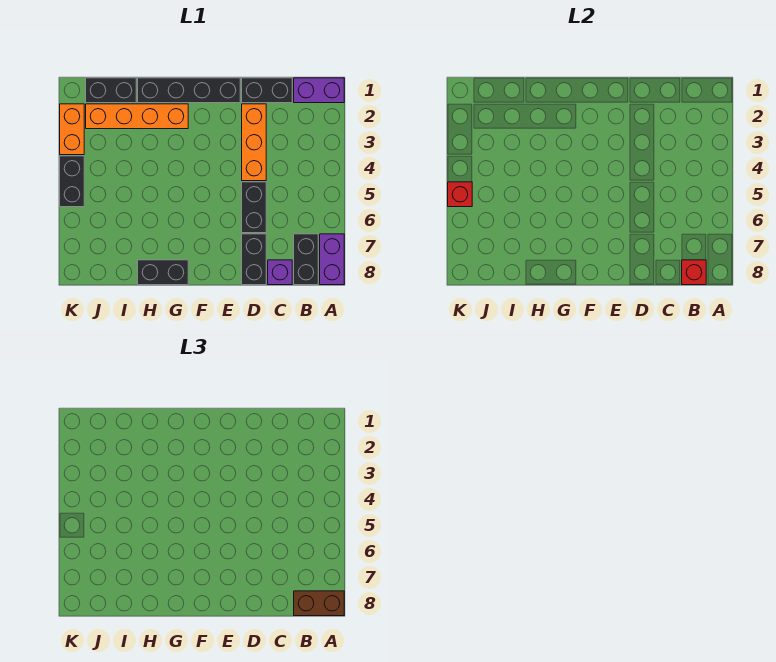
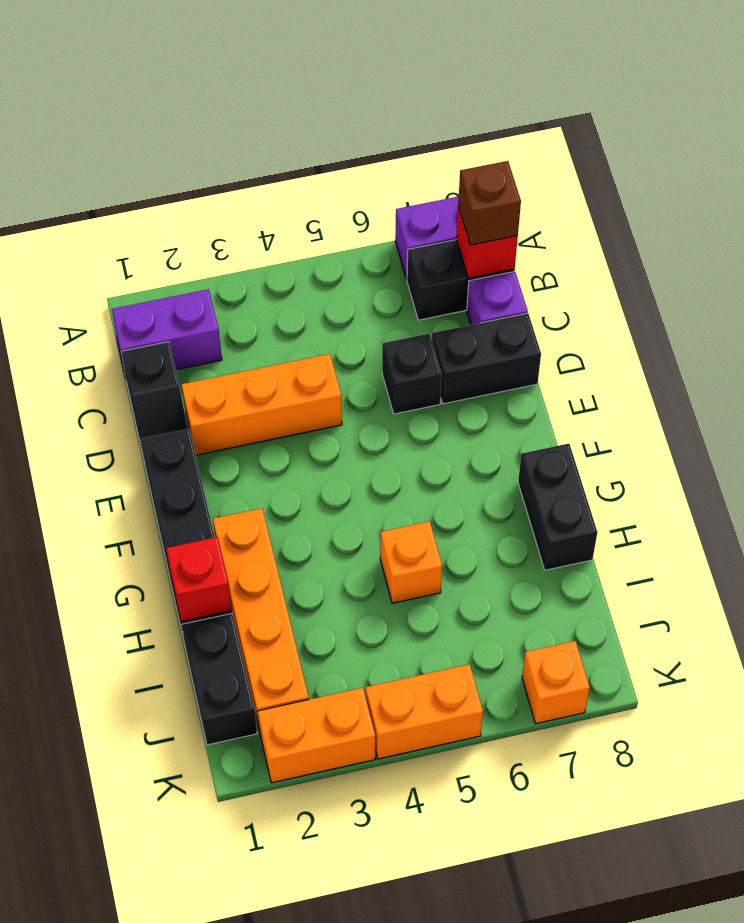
purple brick A1:B1 level 1 -> purple brick B1:B2 level 1
brown brick A8:B8 level 3 -> brown brick B8 level 3
black brick C1:D1 level 1 -> black slope C1:D1 level 1 top C
black brick D5:D6 level 1 -> black brick D6 level 1
none -> orange brick H5 level 1
black brick K4:K5 level 1 -> orange brick K4:K5 level 1
red brick K5 level 2 -> red brick H1 level 2
none -> orange brick K7 level 1

